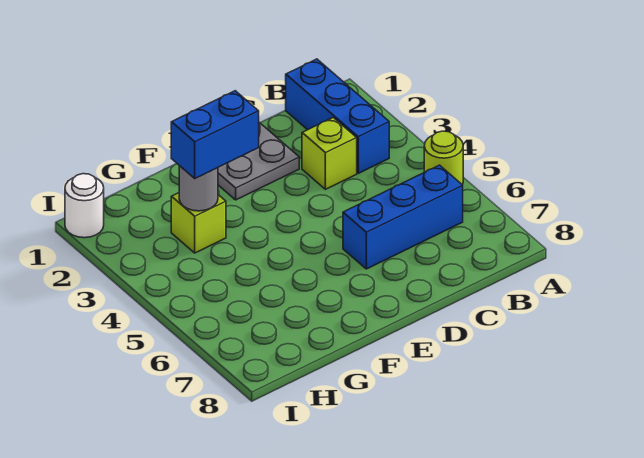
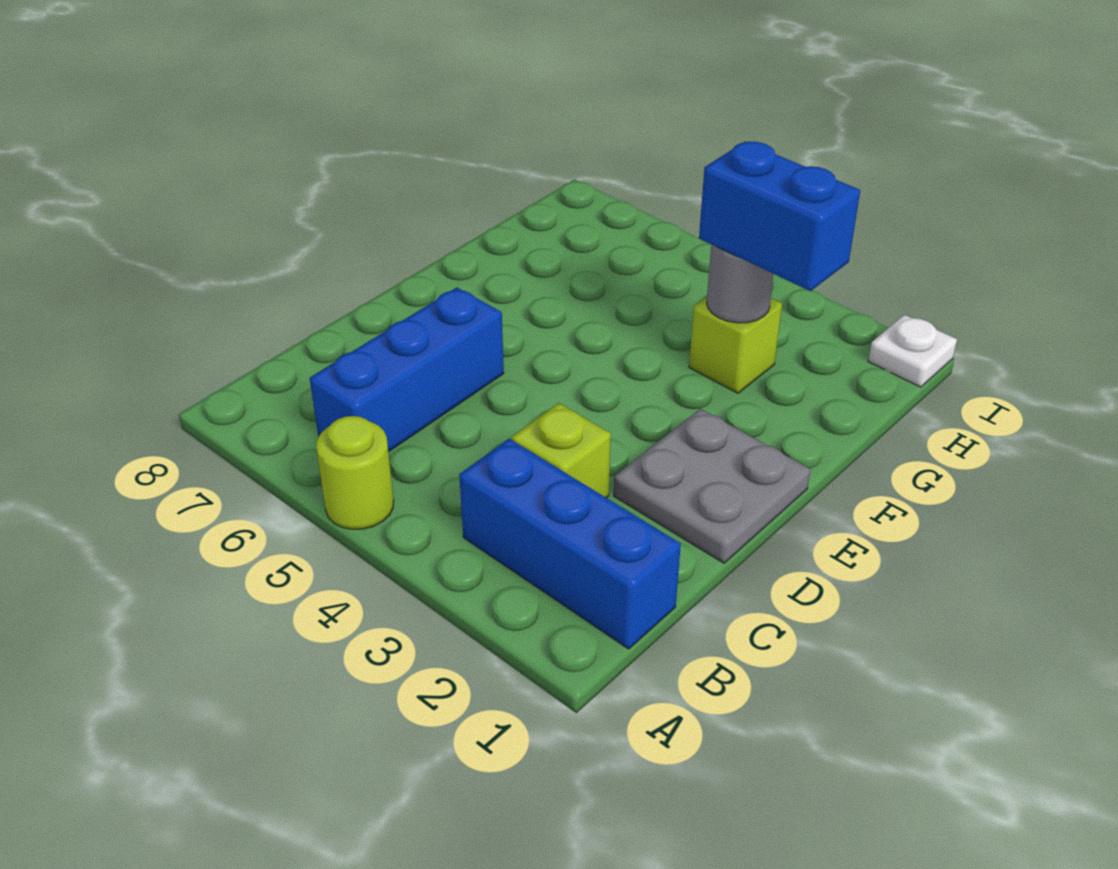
blue brick F3:G3 level 3 -> blue brick G2:G3 level 3
white round brick I1 level 1 -> white plate I1 level 1

